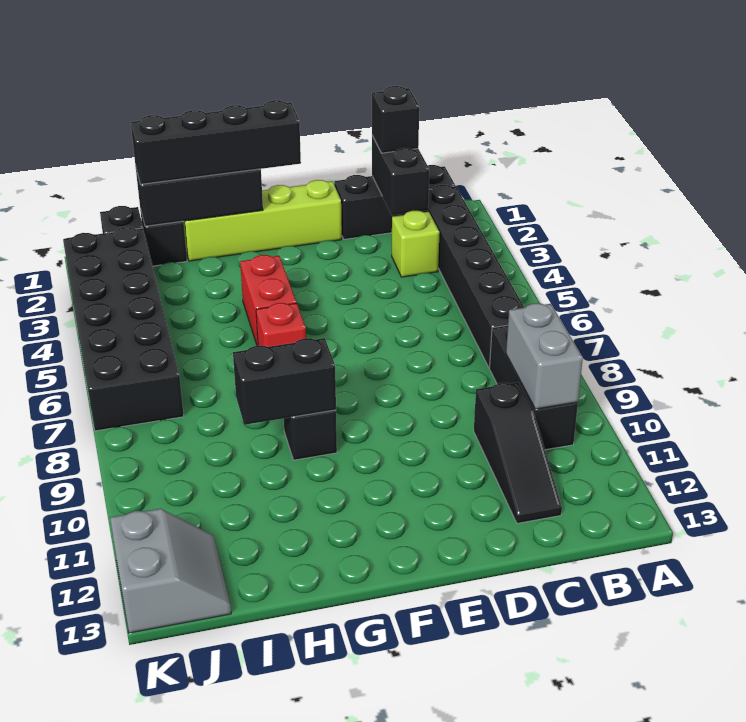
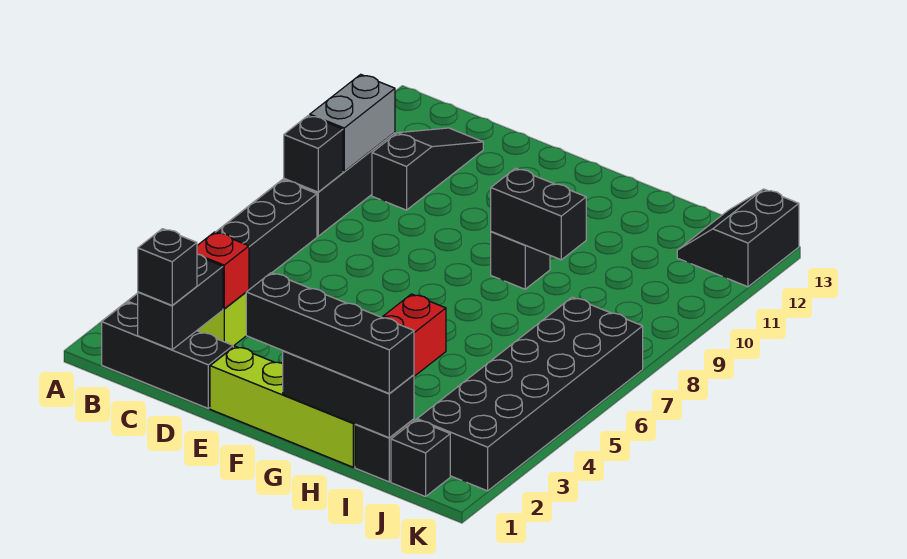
none -> black brick B8 level 2
red brick G6 level 1 -> red brick C3 level 2
grey slope J12:K13 level 1 top K -> black slope J12:K13 level 1 top K

